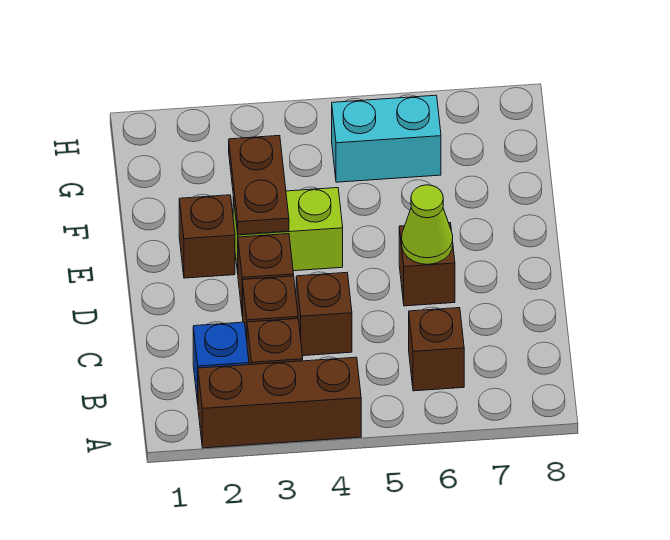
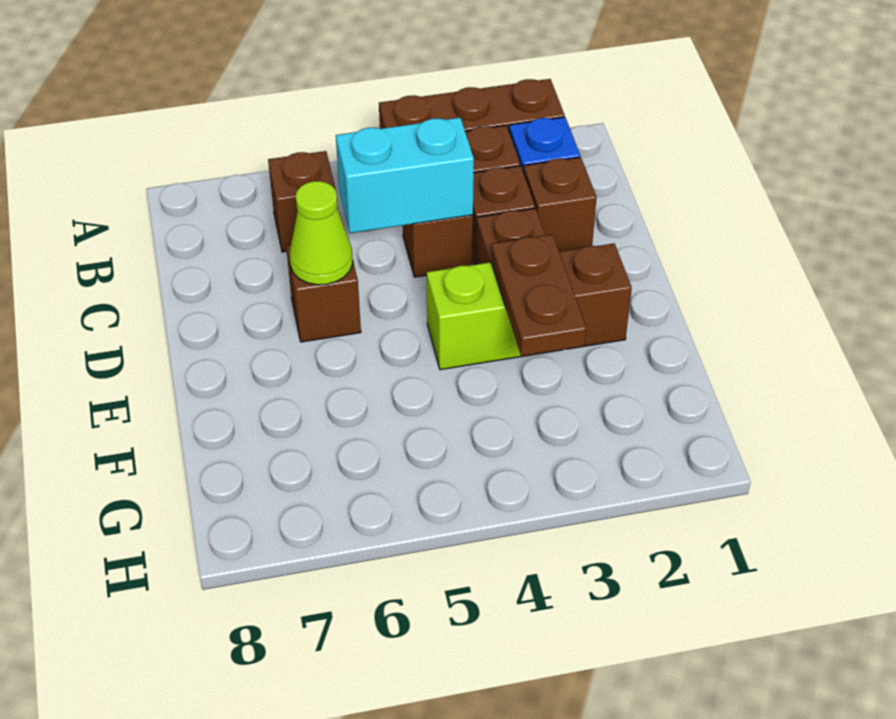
none -> brown brick C2 level 1
cyan brick G5:G6 level 1 -> cyan brick C4:C5 level 2

